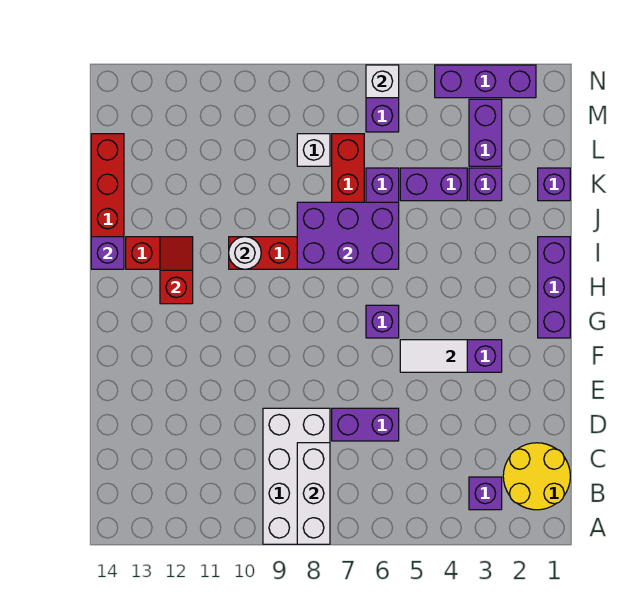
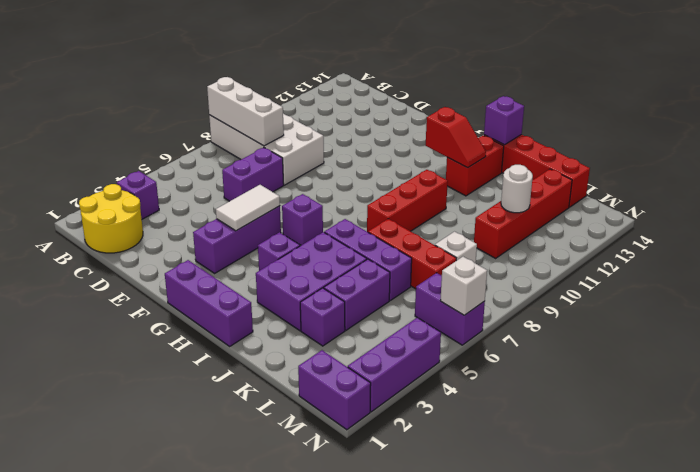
purple brick I6:J8 level 2 -> purple brick I3:J5 level 1
white round brick I10 level 2 -> white round brick L11 level 2
purple brick K1 level 1 -> purple brick H4 level 1
purple brick L3:M3 level 1 -> purple brick M1:N1 level 1
none -> red brick L10:L13 level 1

